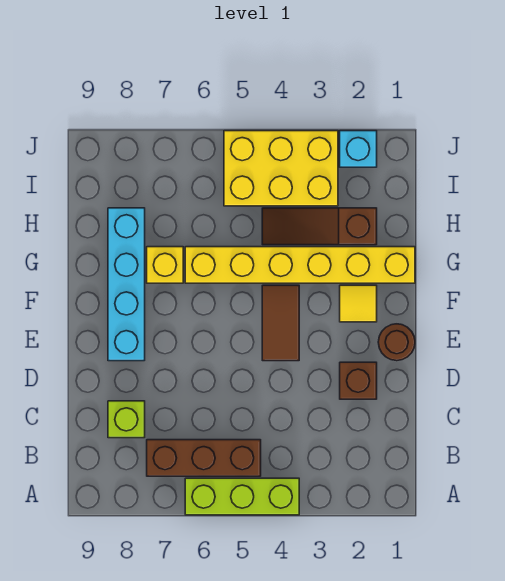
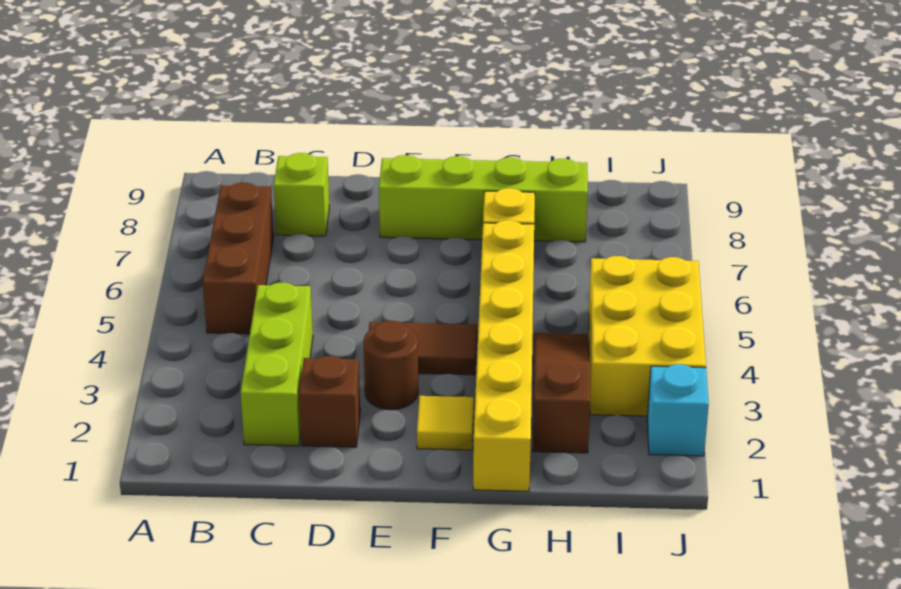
lime brick A4:A6 level 1 -> lime brick C2:C4 level 1
brown round brick E1 level 1 -> brown round brick E3 level 1
cyan brick E8:H8 level 1 -> lime brick E8:H8 level 1

